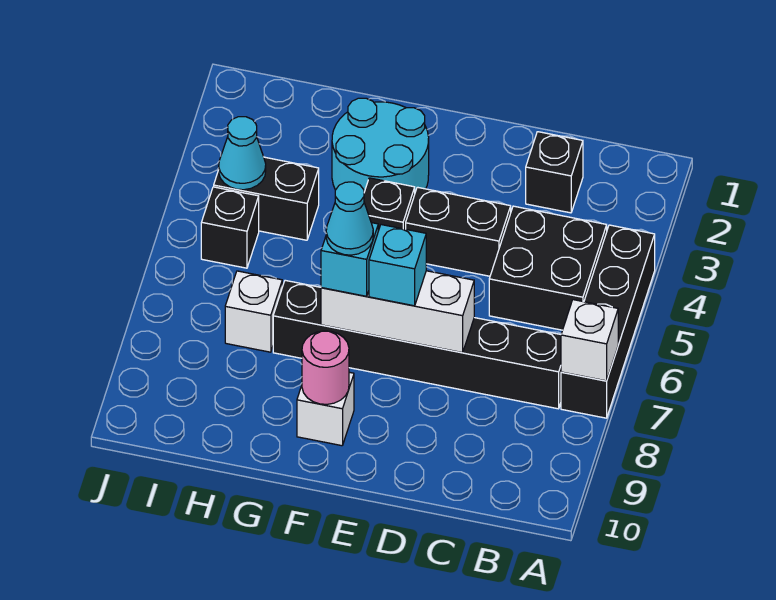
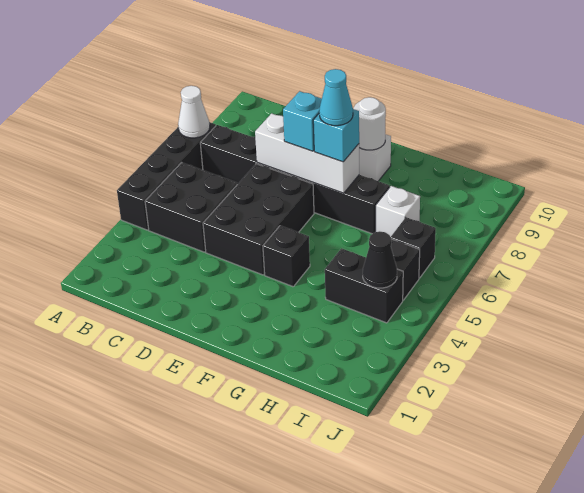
white brick A7 level 2 -> white cone A7 level 2
black brick C2 level 1 -> black brick I6 level 1
black brick D4:E4 level 1 -> black brick D4:E6 level 1
cyan round brick F2:G3 level 1 -> none
pink round brick F9 level 2 -> white round brick F9 level 2
cyan cone I4 level 2 -> black cone I4 level 2

